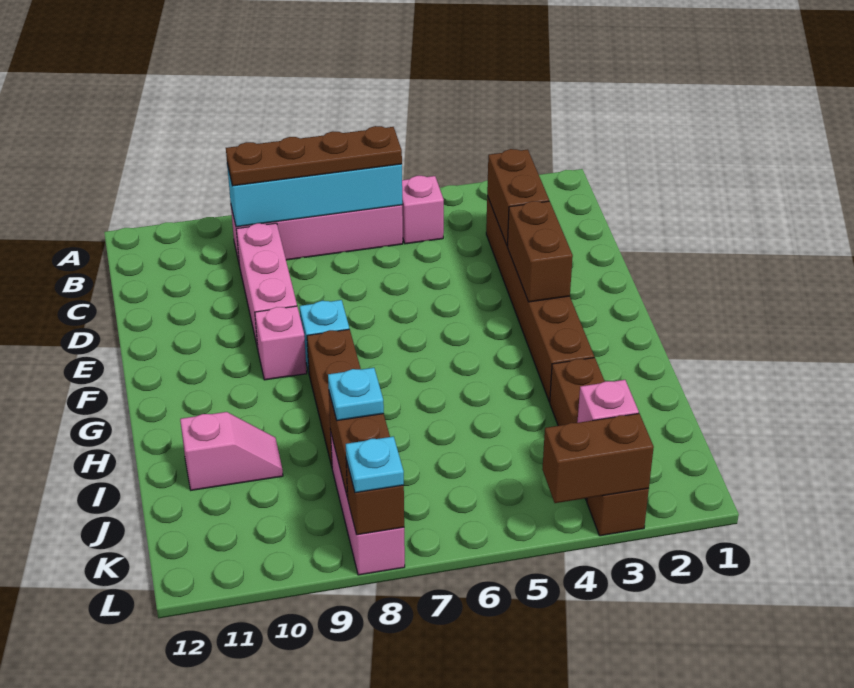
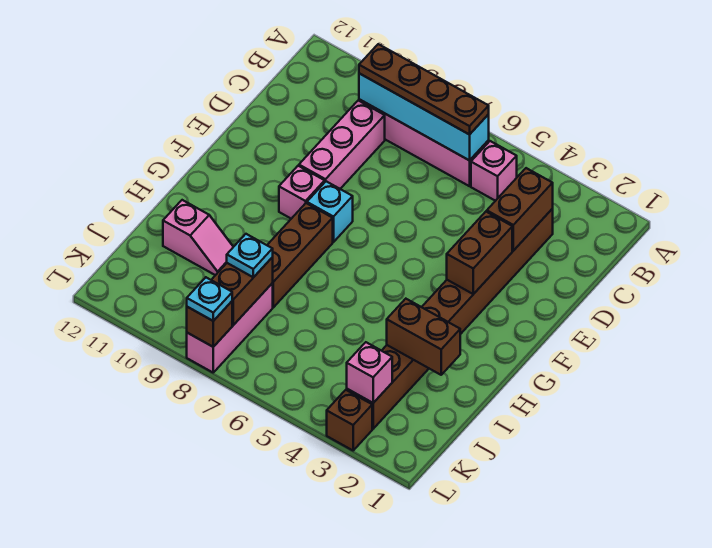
brown brick L3:L4 level 2 -> brown brick I2:I3 level 2

